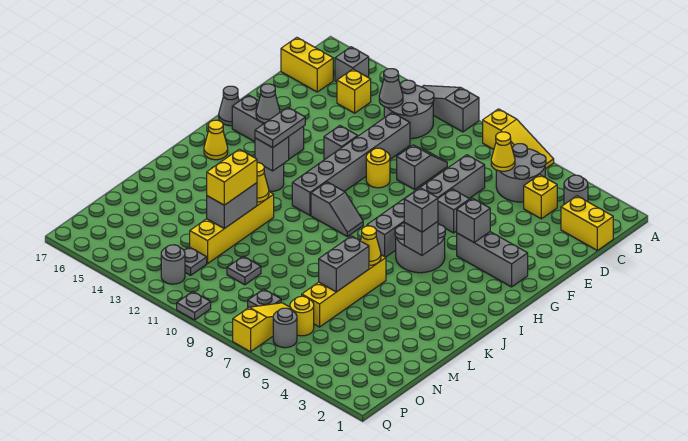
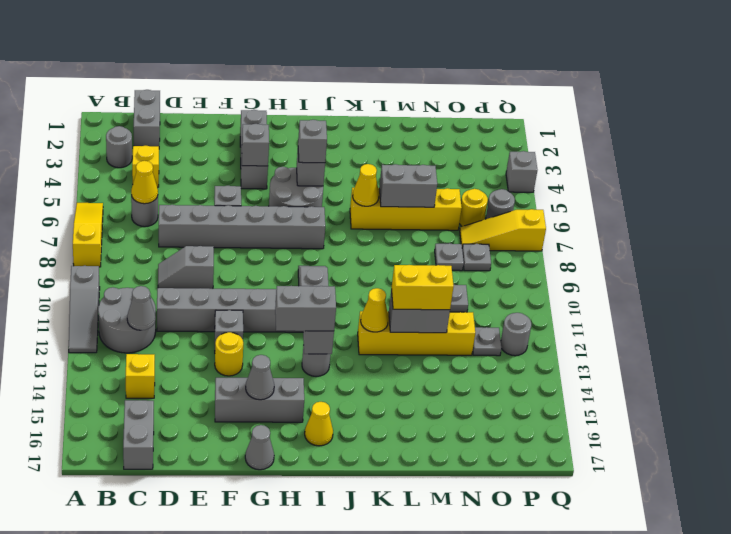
grey round brick B5:C6 level 1 -> grey round brick C6 level 1
grey brick B15 level 1 -> grey brick Q4 level 1
yellow brick C1:C2 level 1 -> grey brick C1:C2 level 1
yellow brick C16:C17 level 1 -> grey brick C16:C17 level 1
yellow round brick F10 level 1 -> yellow round brick F13 level 1
grey brick G14:G16 level 1 -> grey brick F15:H15 level 1
grey plate H13:I13 level 3 -> grey brick H13:I13 level 3
grey plate Q10 level 1 -> grey plate N8 level 1

